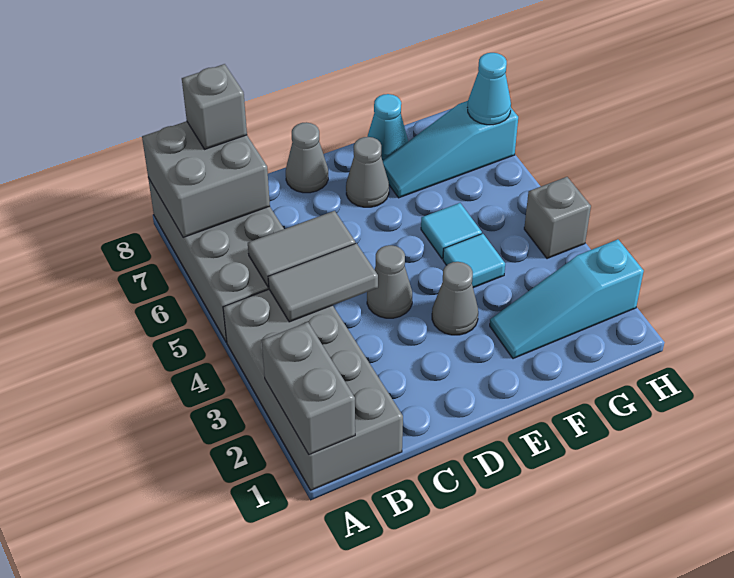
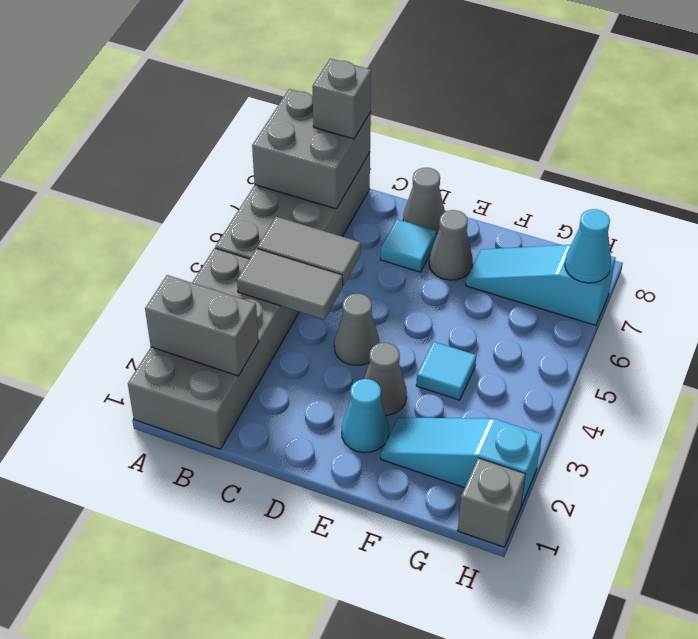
grey brick A1:A2 level 2 -> grey brick A2:B2 level 2
cyan tile F5 level 1 -> cyan tile D7 level 1
cyan cone F8 level 1 -> cyan cone E2 level 1
grey brick H4 level 1 -> grey brick H1 level 1

